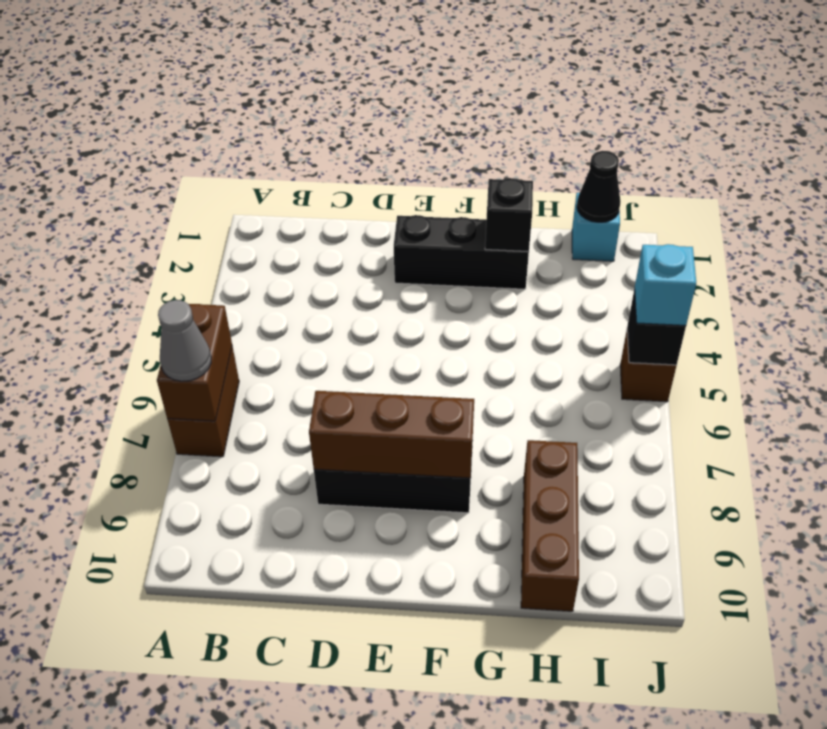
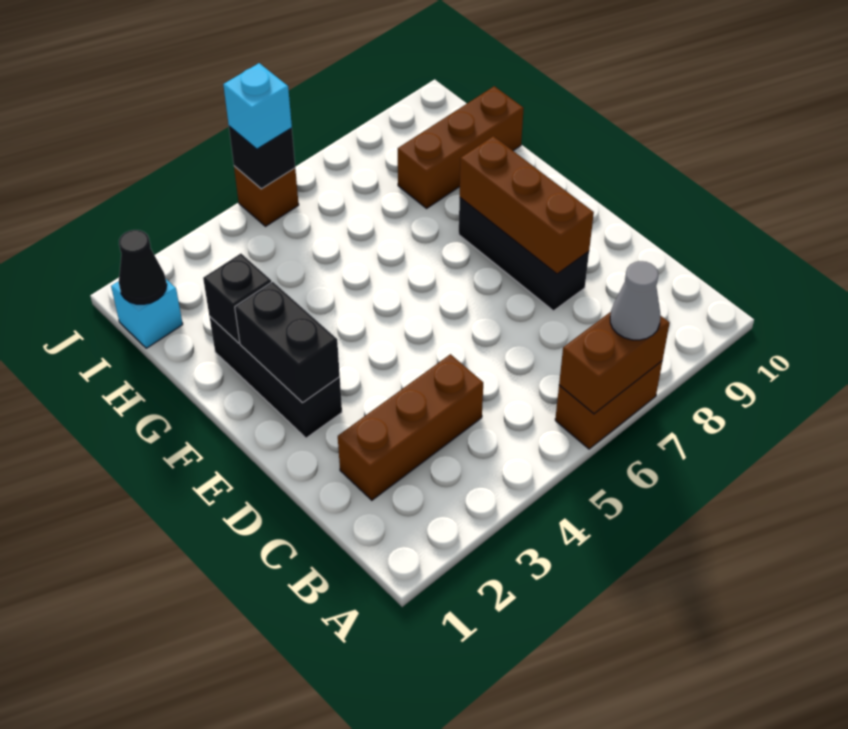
none -> brown brick C2:C4 level 1
none -> black brick E2:F2 level 2

